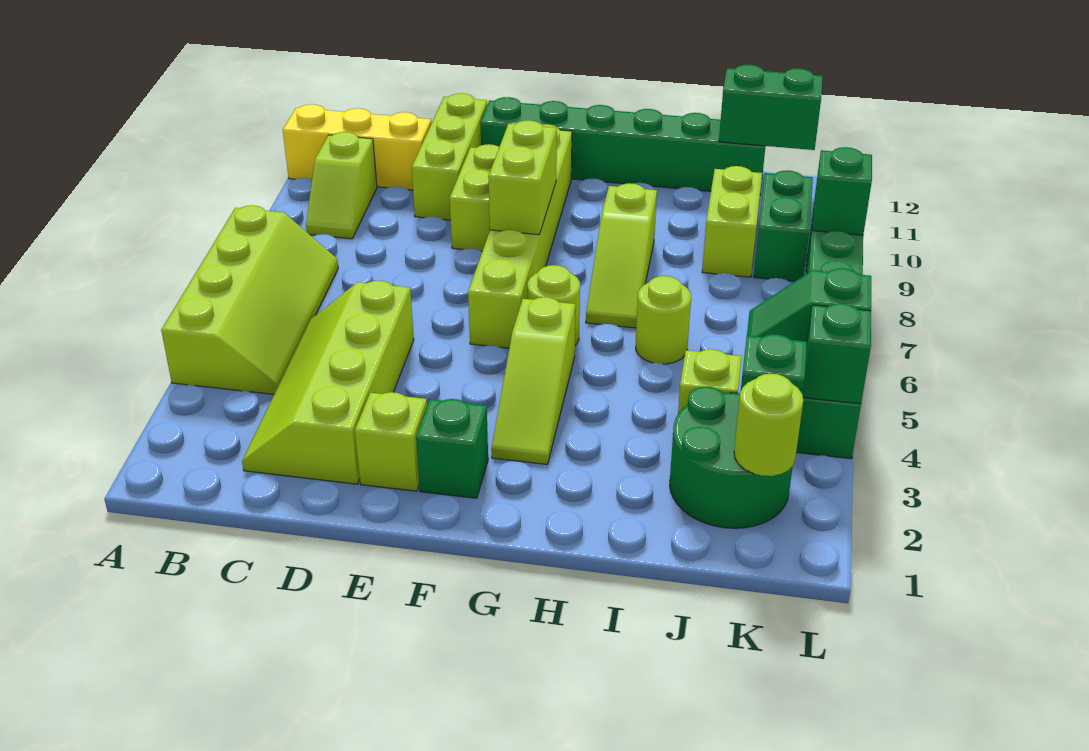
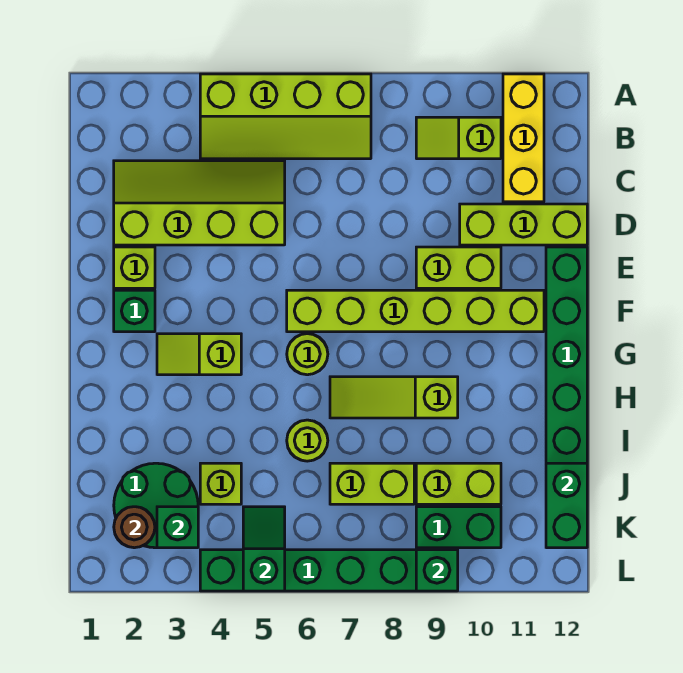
lime brick F8:F9 level 2 -> lime brick J7:J8 level 1
lime slope G3:G5 level 1 top 5 -> lime slope G3:G4 level 1 top 4
lime round brick K2 level 2 -> brown round brick K2 level 2
green brick L4 level 2 -> none

